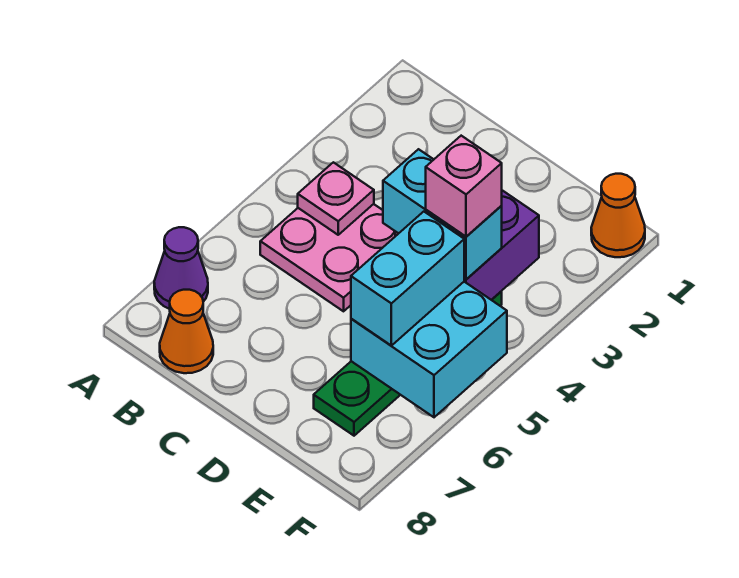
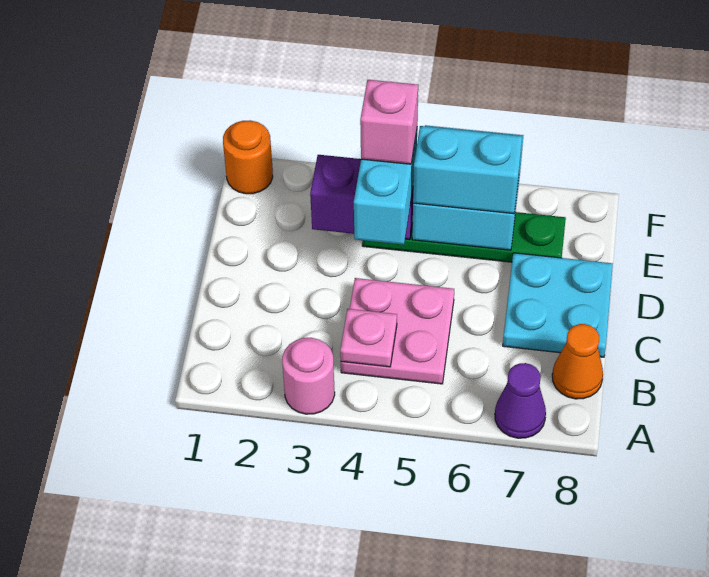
none -> pink round brick A3 level 1
none -> cyan plate C7:D8 level 1
orange cone F1 level 1 -> orange round brick F1 level 1

